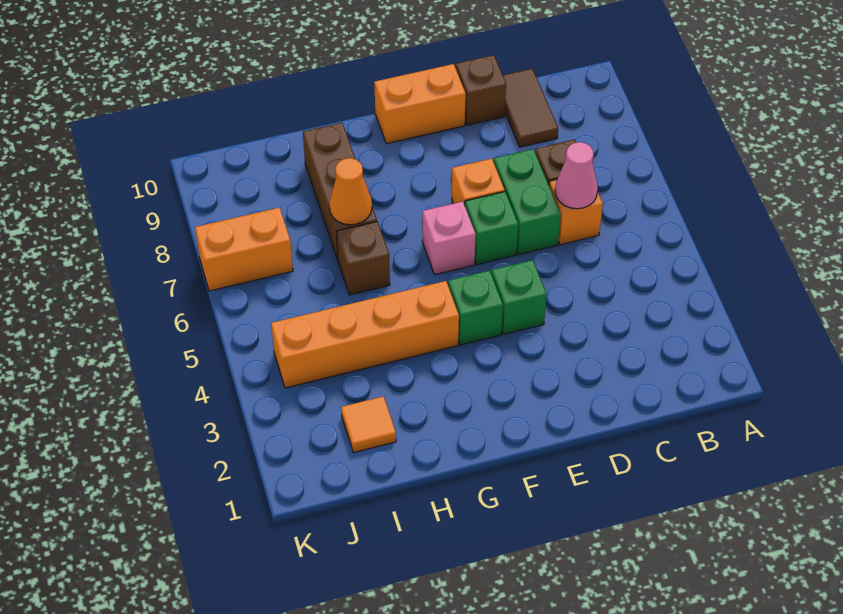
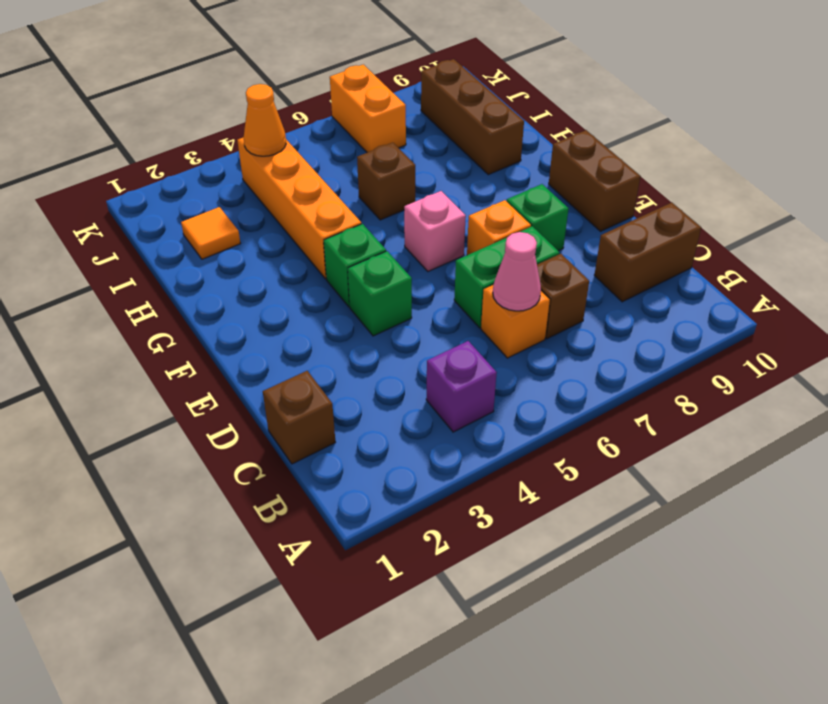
none -> purple brick B4 level 1
brown tile C9:C10 level 1 -> brown brick C9:C10 level 1
brown brick D10 level 1 -> brown brick C1 level 1
green brick E6 level 1 -> green brick E8 level 1
orange brick E10:F10 level 1 -> brown brick E10:F10 level 1
brown brick H7:H9 level 1 -> brown brick H9:J9 level 1
orange cone H7 level 2 -> orange cone J4 level 2

